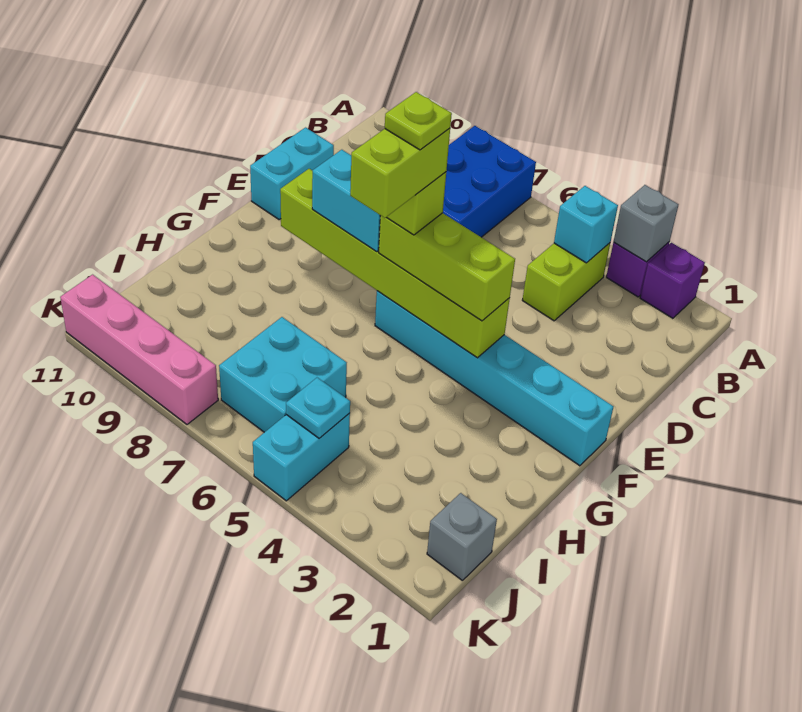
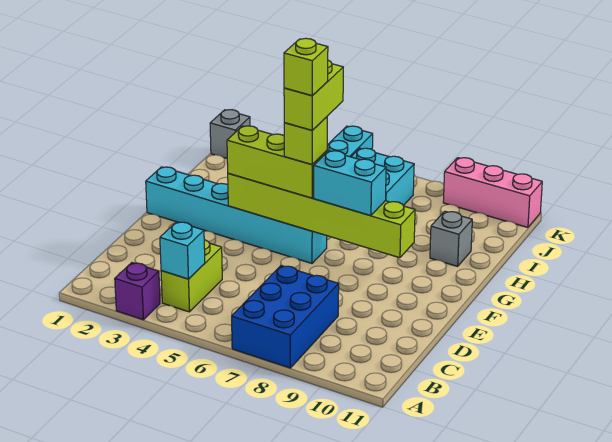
purple brick A2 level 1 -> none
grey brick A3 level 2 -> grey brick H10 level 1
cyan brick D11:E11 level 1 -> none
lime plate F6 level 6 -> lime brick F6 level 6
cyan plate J5 level 2 -> none
pink brick K8:K11 level 1 -> pink brick K9:K11 level 1

